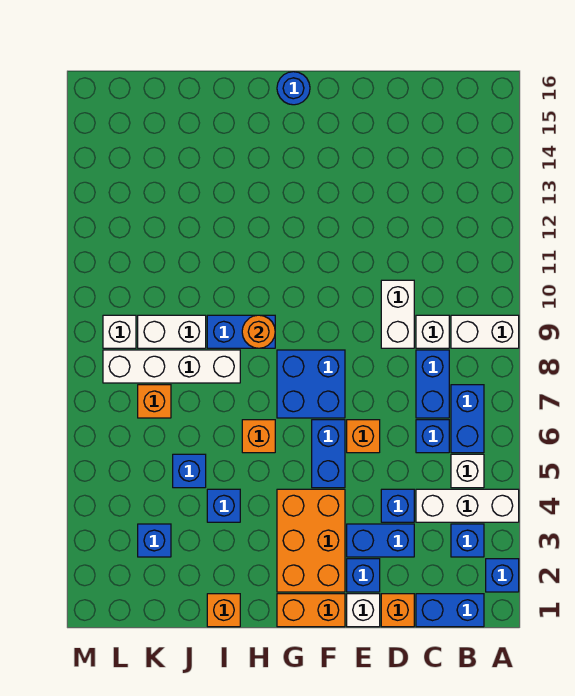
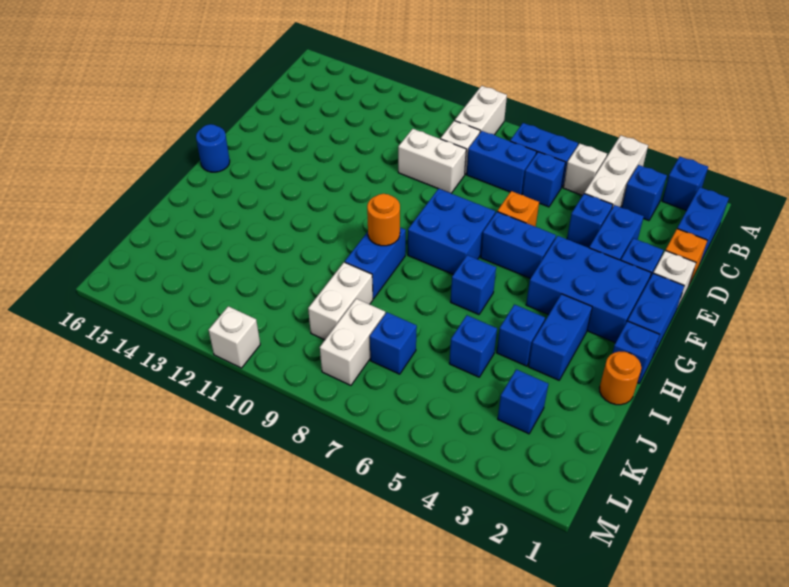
orange brick F1:G1 level 1 -> blue brick F1:G1 level 1
orange brick F2:G4 level 1 -> blue brick F2:G4 level 1
none -> blue brick H1 level 1
none -> blue brick H3:I3 level 1
orange brick H6 level 1 -> blue brick H6 level 1
orange brick I1 level 1 -> orange round brick I1 level 1
white brick I8:L8 level 1 -> white brick K8:L8 level 1
orange brick K7 level 1 -> blue brick K7 level 1
white brick L9 level 1 -> white brick M11 level 1

